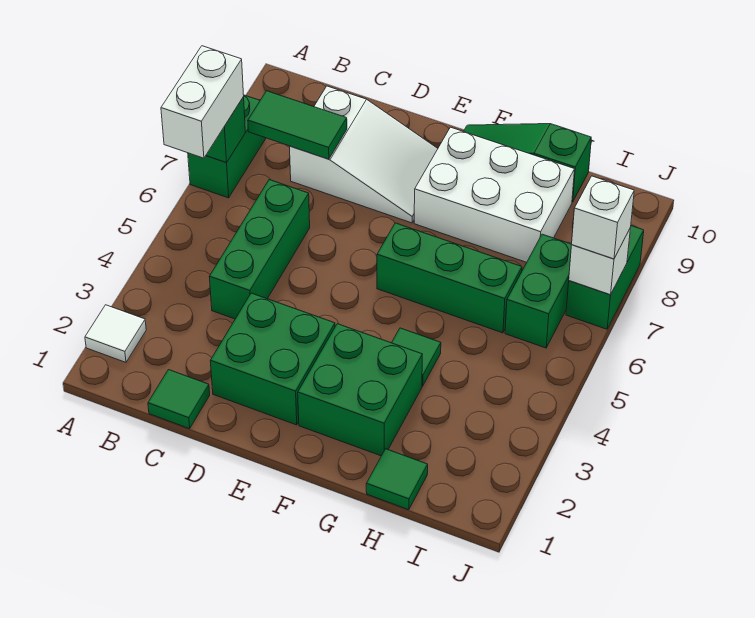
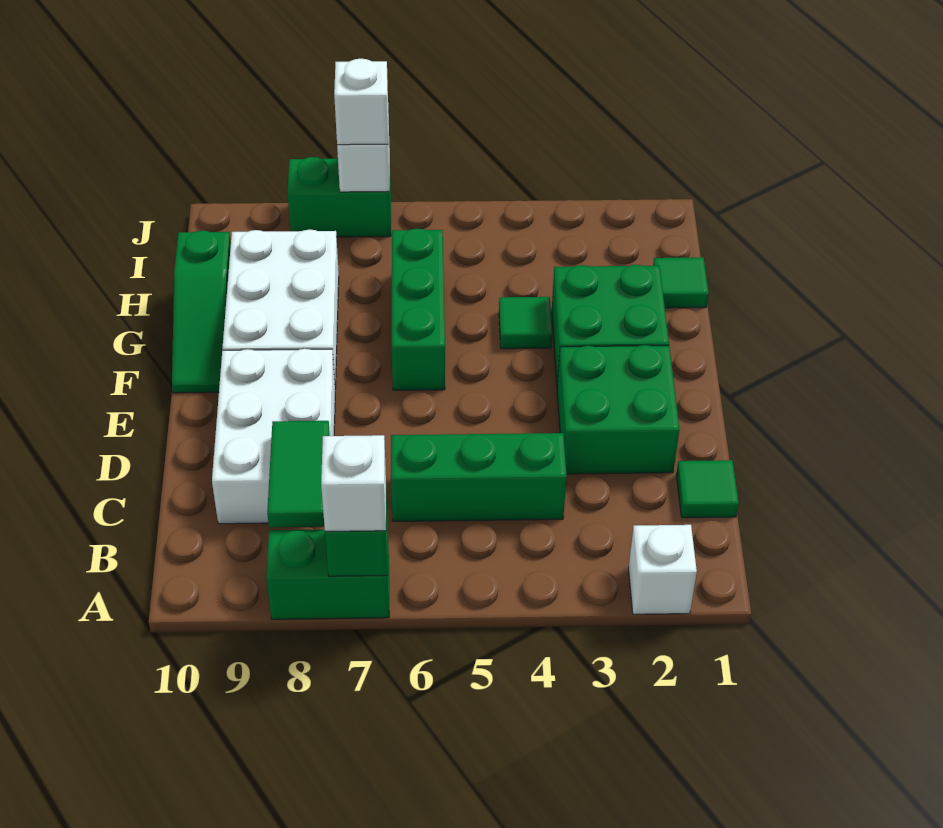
white tile A2 level 1 -> white brick A2 level 1
white brick A6:A7 level 3 -> white brick A7 level 3
white slope C8:E9 level 1 top C -> white brick C8:E9 level 1
green brick I6:I7 level 1 -> none

